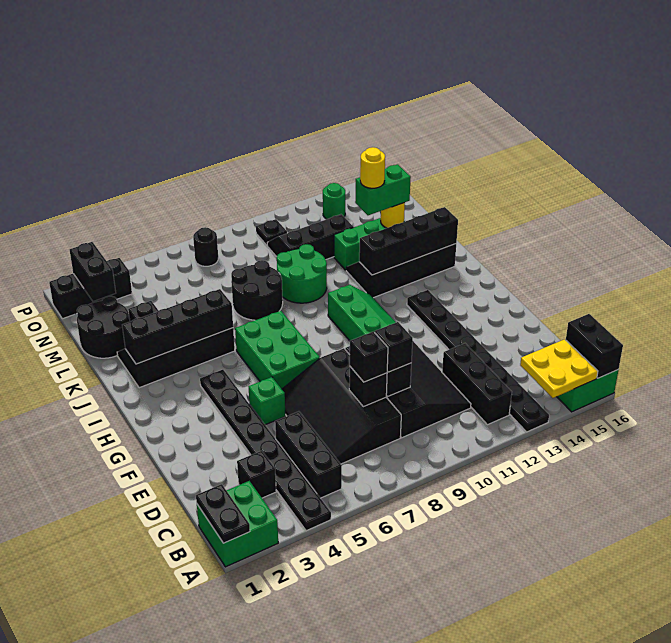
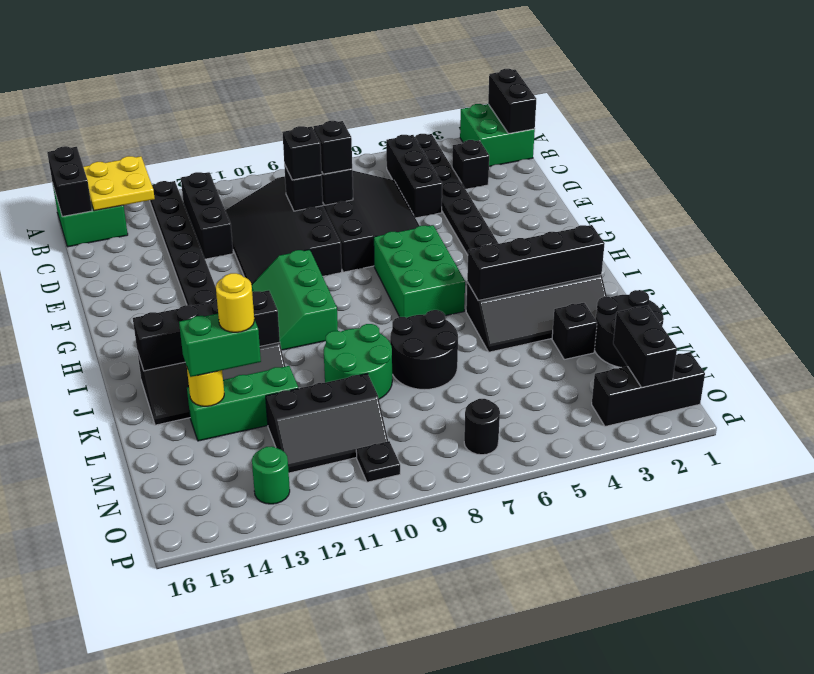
black plate A1:B1 level 2 -> black brick A1:B1 level 2
green brick F5 level 1 -> none

